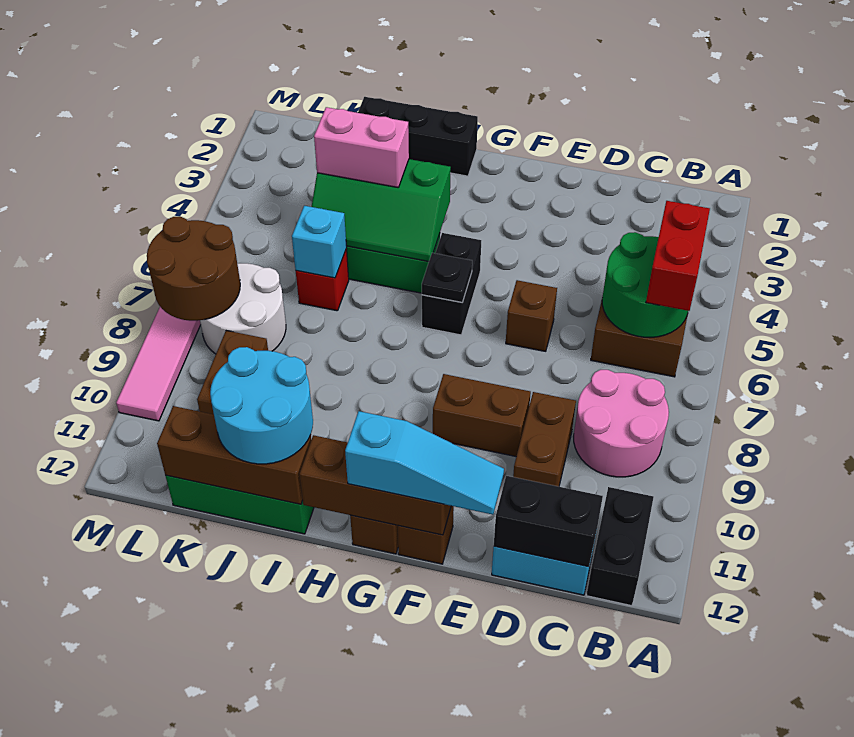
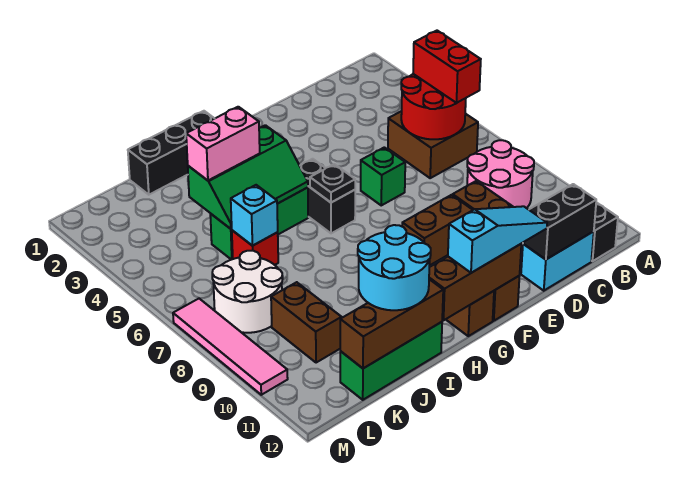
green round brick B5:C6 level 2 -> red round brick B5:C6 level 2
brown brick E6 level 1 -> green brick E6 level 1
brown round brick L7:M8 level 2 -> none

